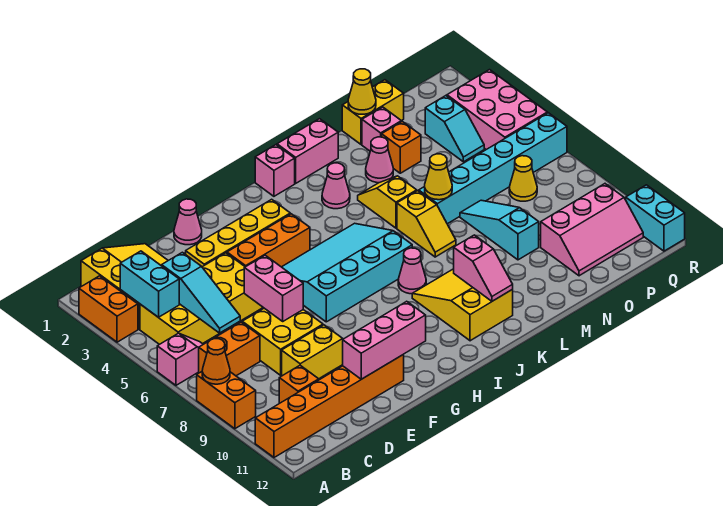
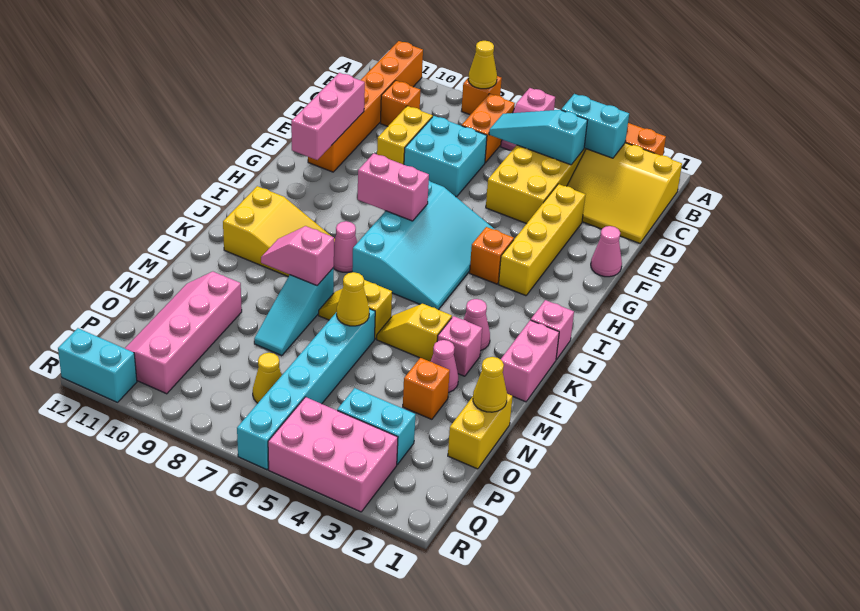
orange brick A8:A9 level 1 -> orange brick A8 level 1
orange cone A8 level 2 -> yellow cone A8 level 2
yellow brick D7:E8 level 1 -> cyan brick D7:E8 level 1
pink brick E6:E7 level 2 -> pink brick H7:H8 level 2
orange brick F4:H4 level 1 -> orange brick H4 level 1
pink slope K10:K11 level 2 top 10 -> pink slope L8:L9 level 2 top 8
yellow slope L4:L5 level 1 top 5 -> yellow slope L4:L5 level 1 top 4
pink brick N2 level 1 -> pink brick L3 level 1
cyan slope N7:N9 level 1 top 9 -> cyan slope L8:N8 level 1 top L
pink slope O10:Q11 level 1 top 10 -> pink slope N10:Q11 level 1 top 10
cyan slope P3:P4 level 1 top 3 -> cyan brick P3:P4 level 1

